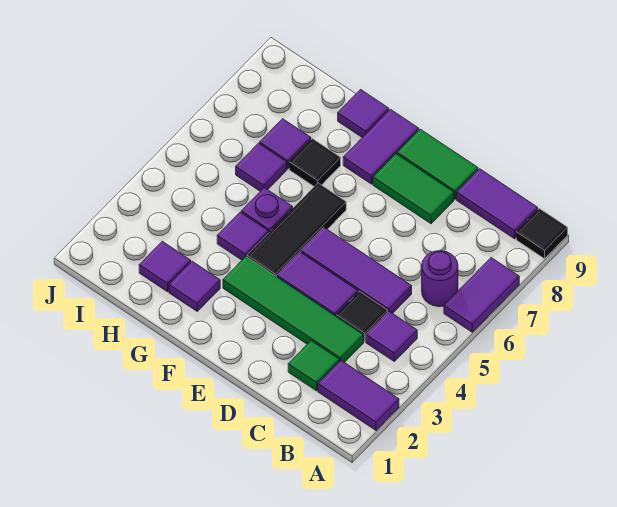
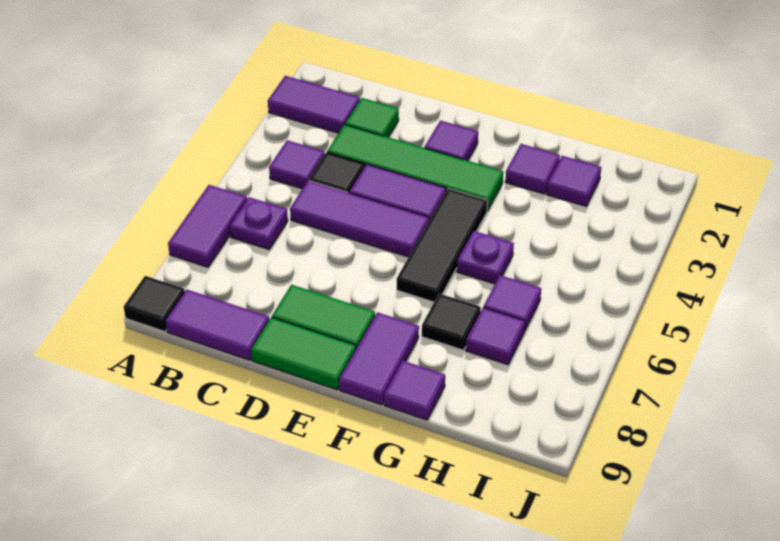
purple round brick B6 level 1 -> purple plate B6 level 1
purple tile G4 level 1 -> purple tile E2 level 1

